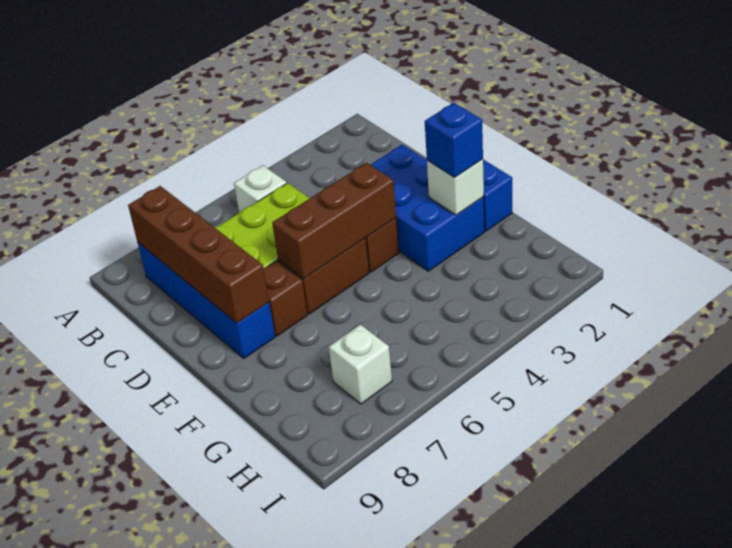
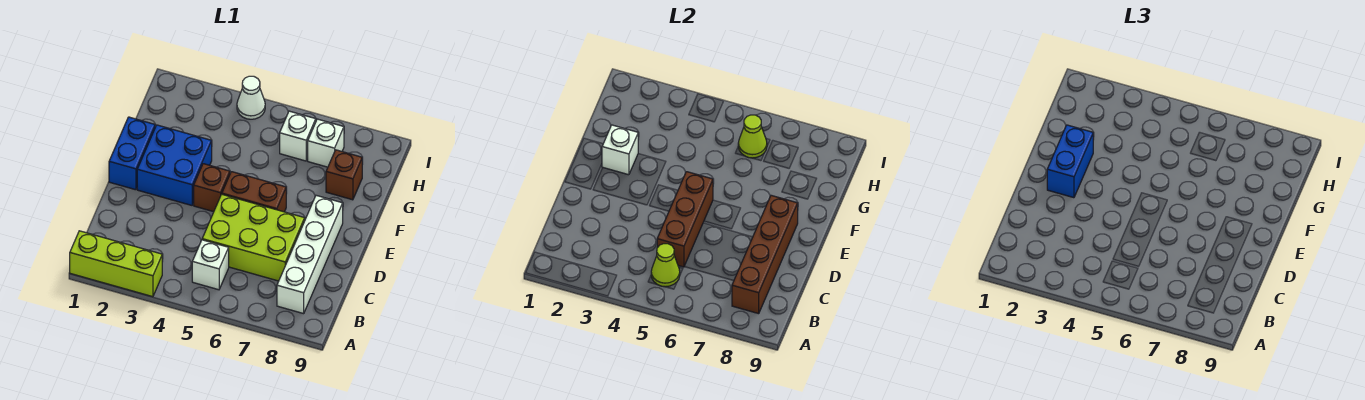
none -> lime brick A1:A3 level 1
none -> lime cone B5 level 2
blue brick B8:E8 level 1 -> white brick B8:E8 level 1
blue brick D2:F3 level 1 -> blue brick E2:F3 level 1
brown brick E4:E6 level 2 -> brown brick C5:E5 level 2
brown brick E7 level 1 -> brown brick G8 level 1
blue brick F2 level 3 -> blue brick E2:F2 level 3
none -> white brick H6 level 1
none -> lime cone H6 level 2
none -> white cone I4 level 1

